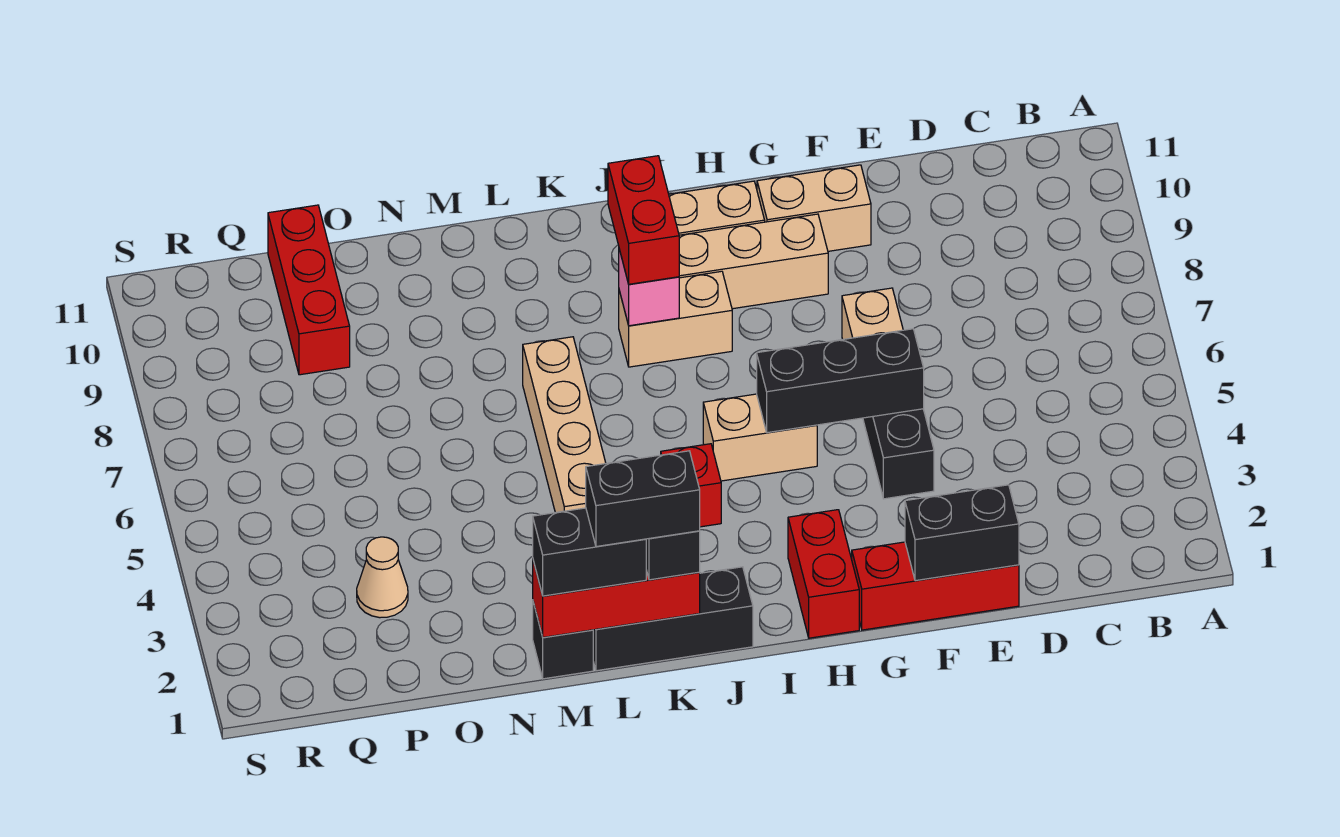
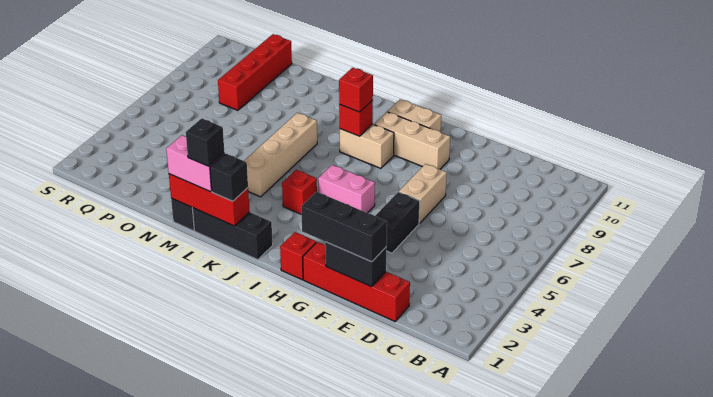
red brick E1:G1 level 1 -> red brick D1:G1 level 1
black brick F5:H5 level 2 -> black brick E1:G1 level 3
tan brick F10:G10 level 1 -> none
red brick H1:H2 level 1 -> red brick H1 level 1
tan brick H5:I5 level 1 -> pink brick H5:I5 level 1
pink brick J8 level 2 -> red brick J8 level 2
red brick J8:J9 level 3 -> red brick J8 level 3
black brick K1:L1 level 4 -> black brick L1 level 4
black brick L1:M1 level 3 -> pink brick L1:M1 level 3
tan cone P3 level 1 -> none
red brick P9:P11 level 1 -> red brick P8:P11 level 1

